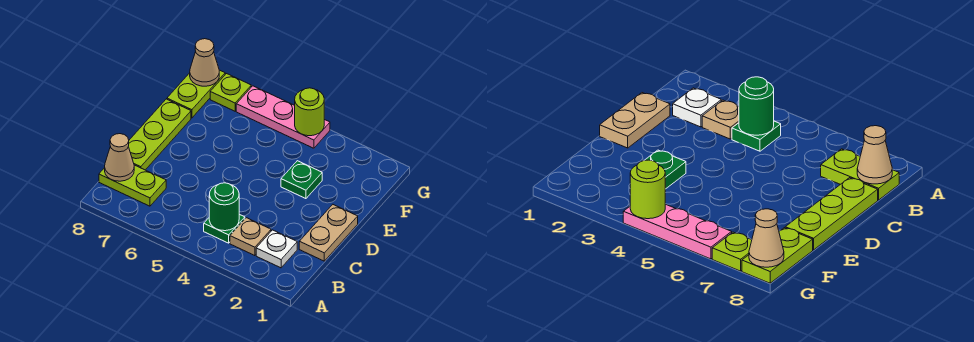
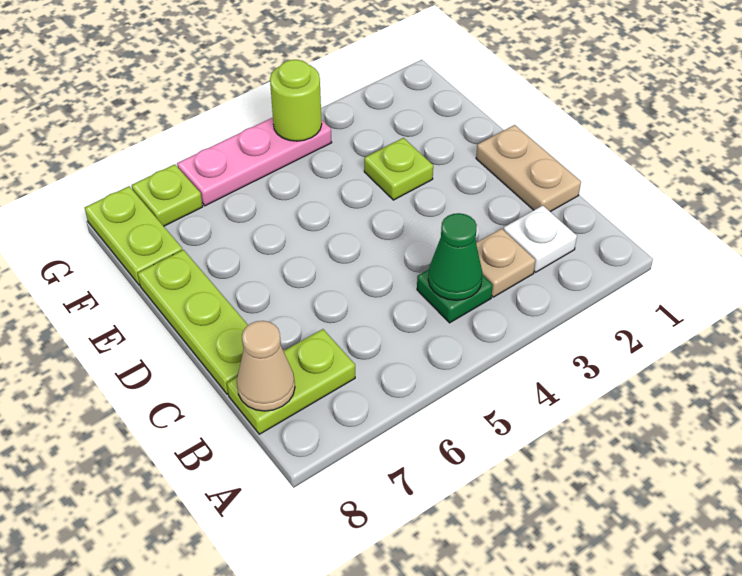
green round brick B4 level 2 -> green cone B4 level 2
green plate E3 level 1 -> lime plate E3 level 1
tan cone G8 level 2 -> none

